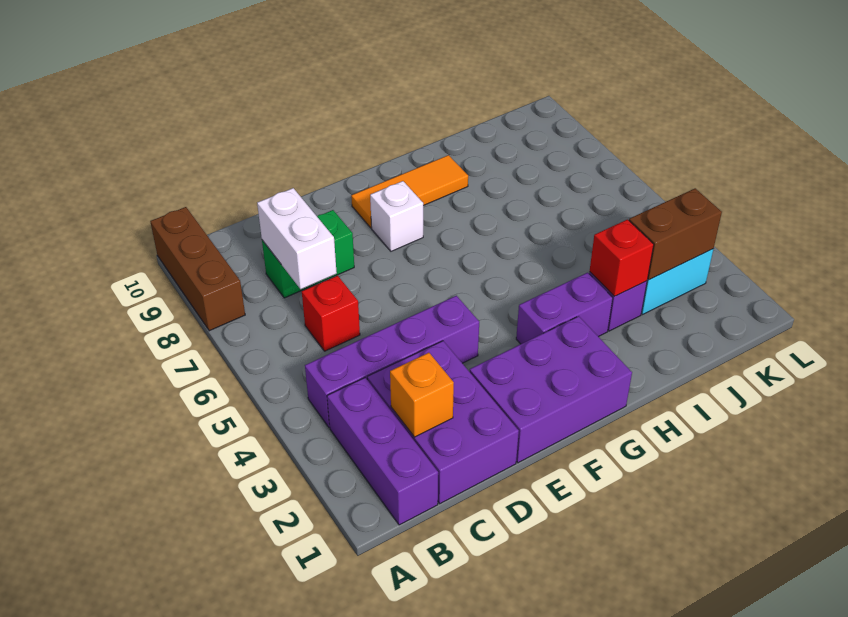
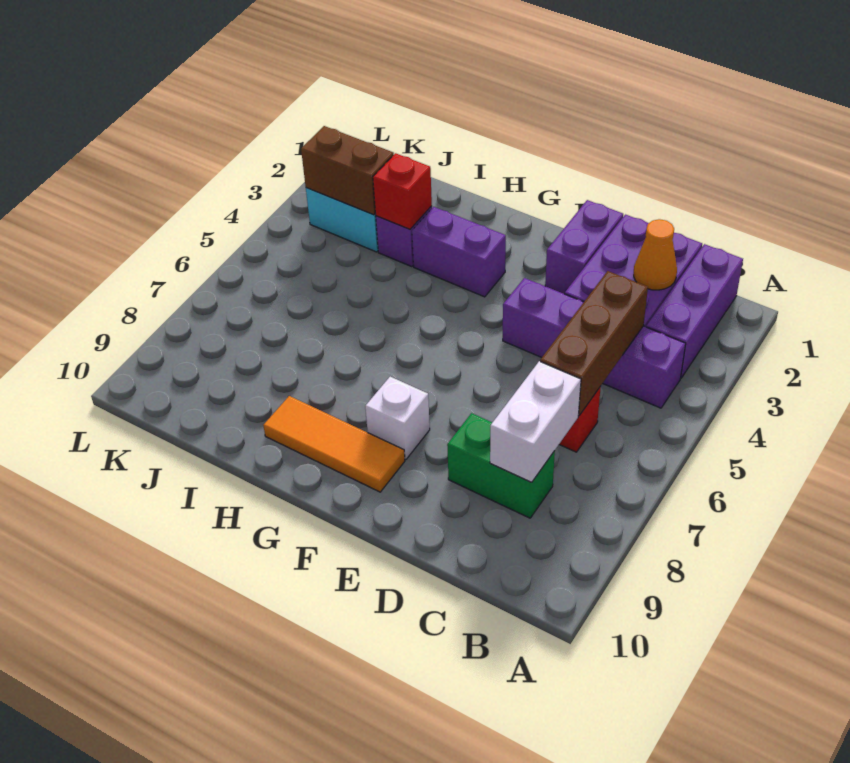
brown brick A8:A10 level 1 -> brown brick C4:C6 level 2
orange brick C2 level 2 -> orange cone C2 level 2
purple brick E1:G2 level 1 -> purple brick E1:E2 level 1

